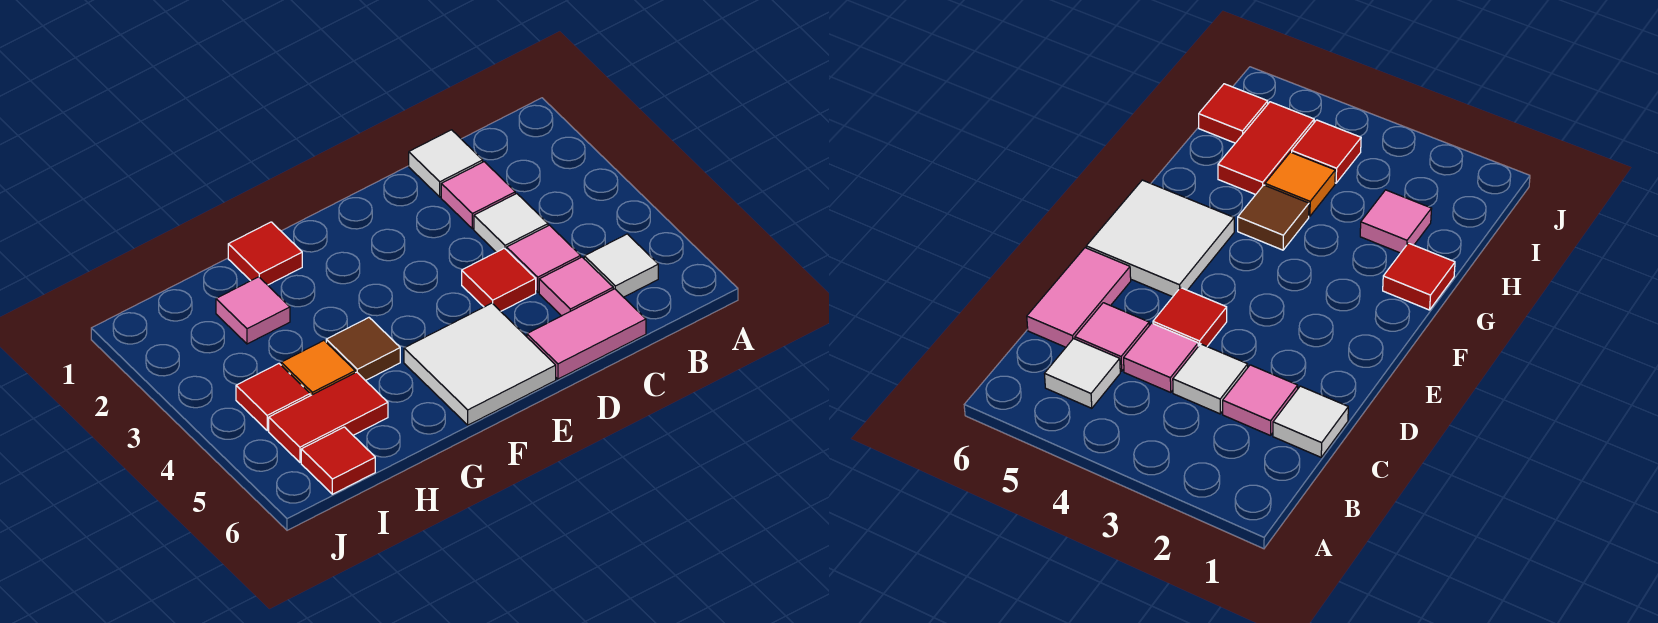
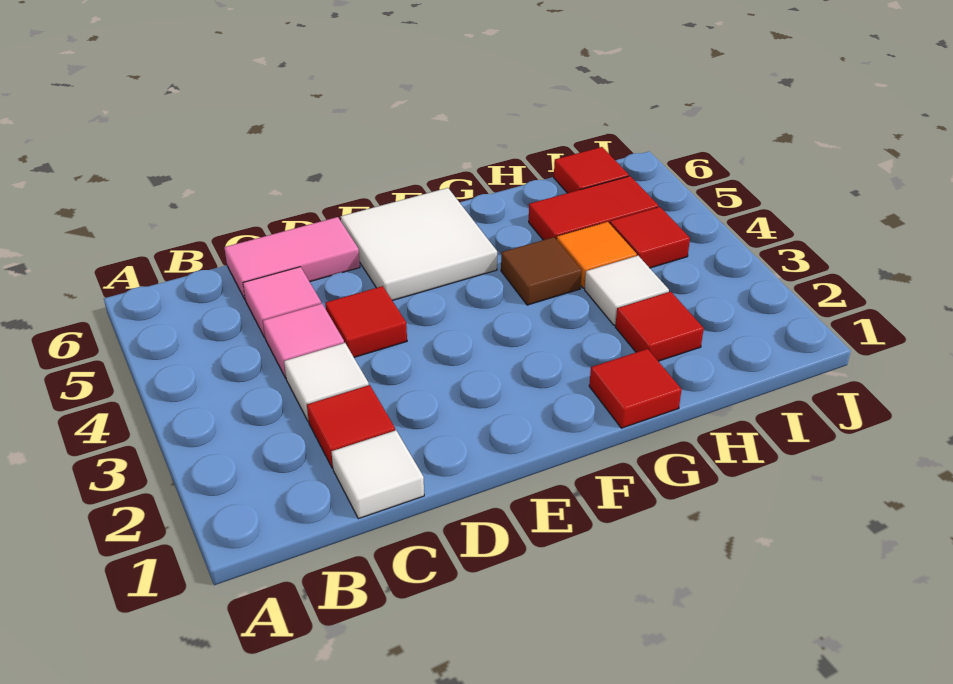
white tile B5 level 1 -> white tile H3 level 1
pink tile C2 level 1 -> red tile C2 level 1
pink tile H2 level 1 -> red tile H2 level 1

